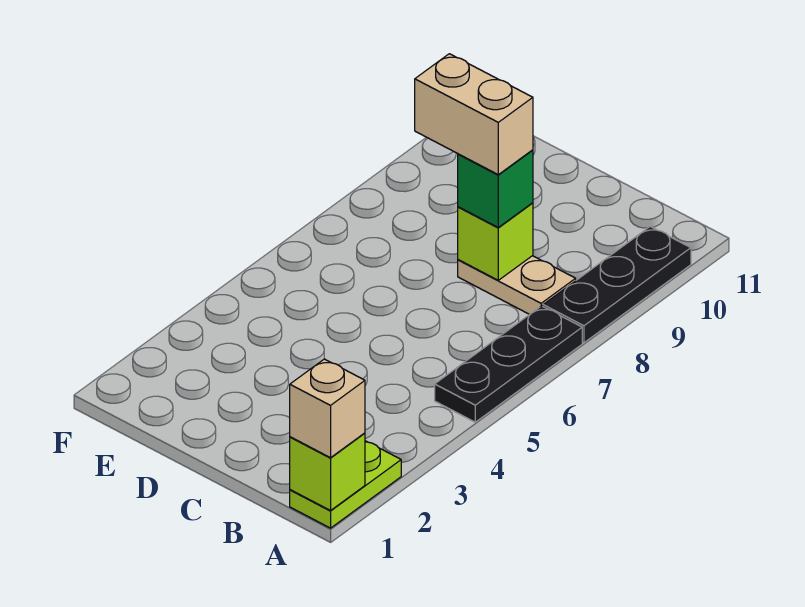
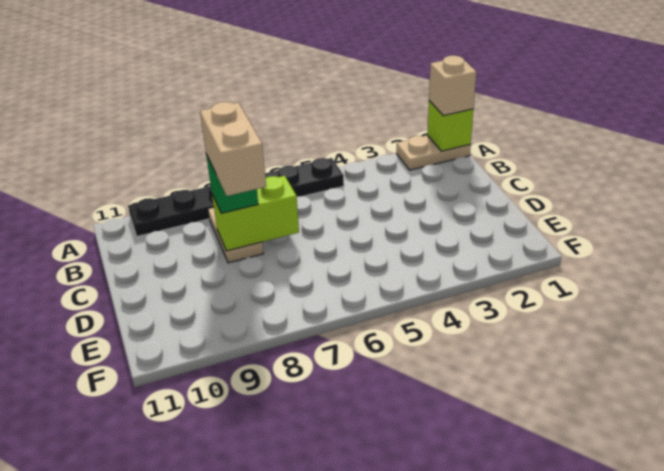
lime plate A1:A2 level 1 -> tan plate A1:A2 level 1
lime brick C8 level 2 -> lime brick C7:C8 level 2

